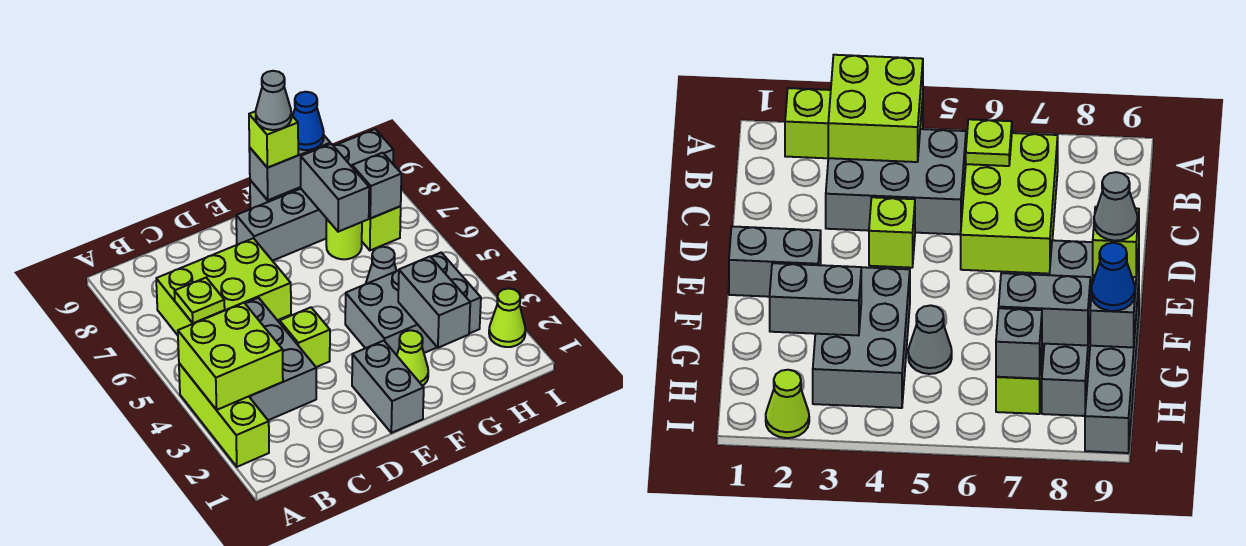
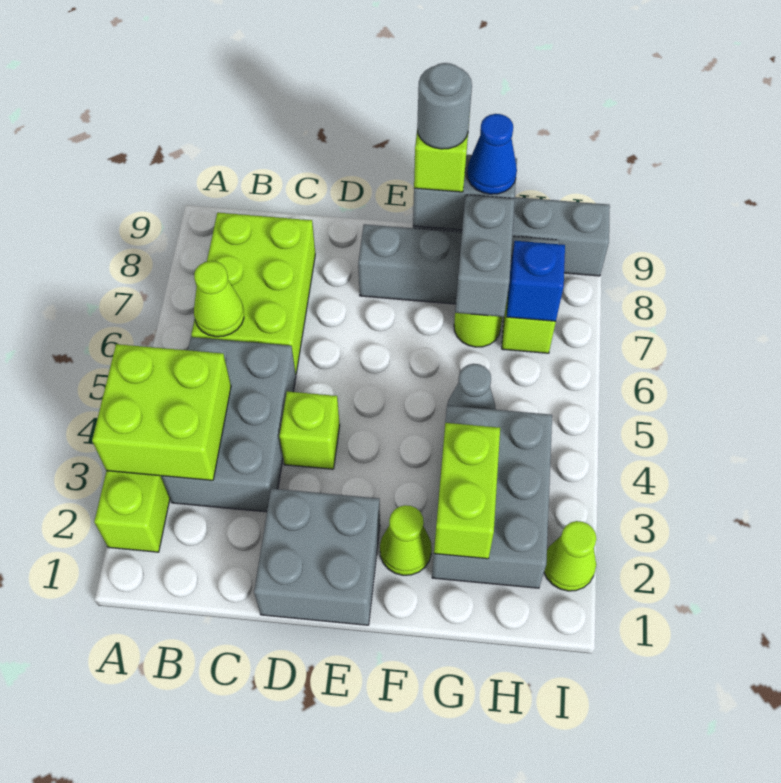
lime brick B6:D7 level 1 -> lime brick B6:C8 level 1
lime plate B6 level 2 -> lime cone B6 level 2
grey brick E1:E2 level 1 -> grey brick D1:E2 level 1
grey brick F3:H4 level 1 -> grey brick G2:H4 level 1
grey cone F9 level 4 -> grey round brick F9 level 4
grey brick G2:G3 level 2 -> lime brick G2:G3 level 2
grey brick H7 level 2 -> blue brick H7 level 2

